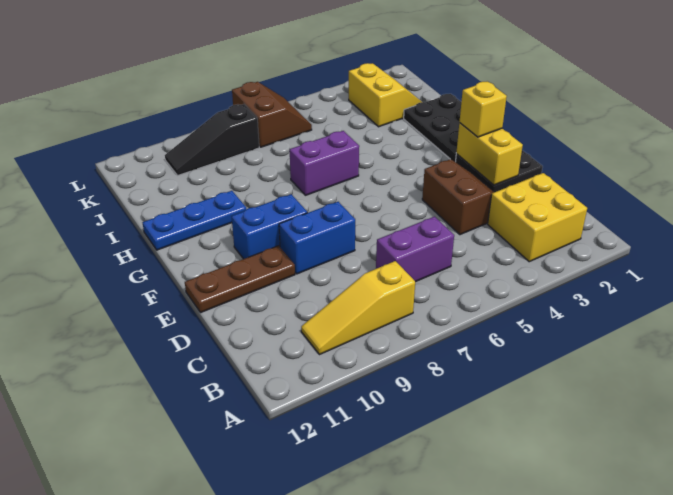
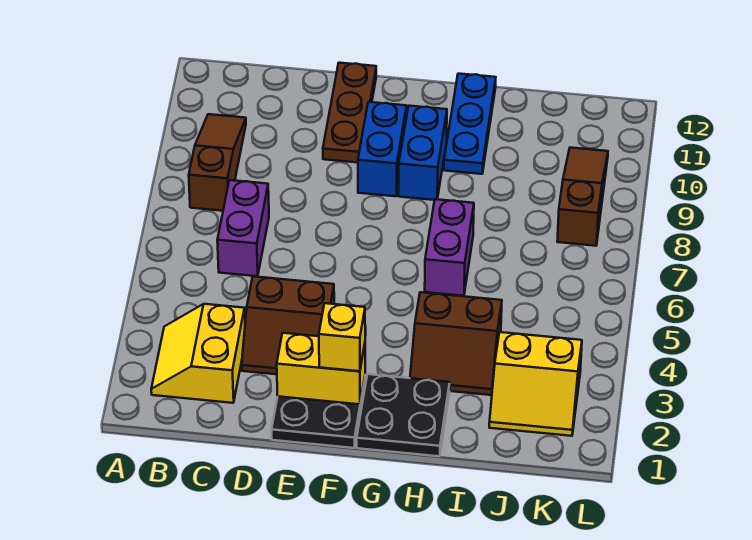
yellow brick B2:C3 level 1 -> yellow slope B2:C3 level 1 top C
yellow slope B8:B10 level 1 top 8 -> brown slope B8:B10 level 1 top 8
blue brick E8:E9 level 1 -> blue brick G9:G10 level 1
black plate G1:I2 level 1 -> black plate G1:H2 level 1
brown slope K6:L7 level 1 top 7 -> brown slope H3:I4 level 1 top 4
black slope K8:K10 level 1 top 8 -> brown slope K8:K10 level 1 top 8

